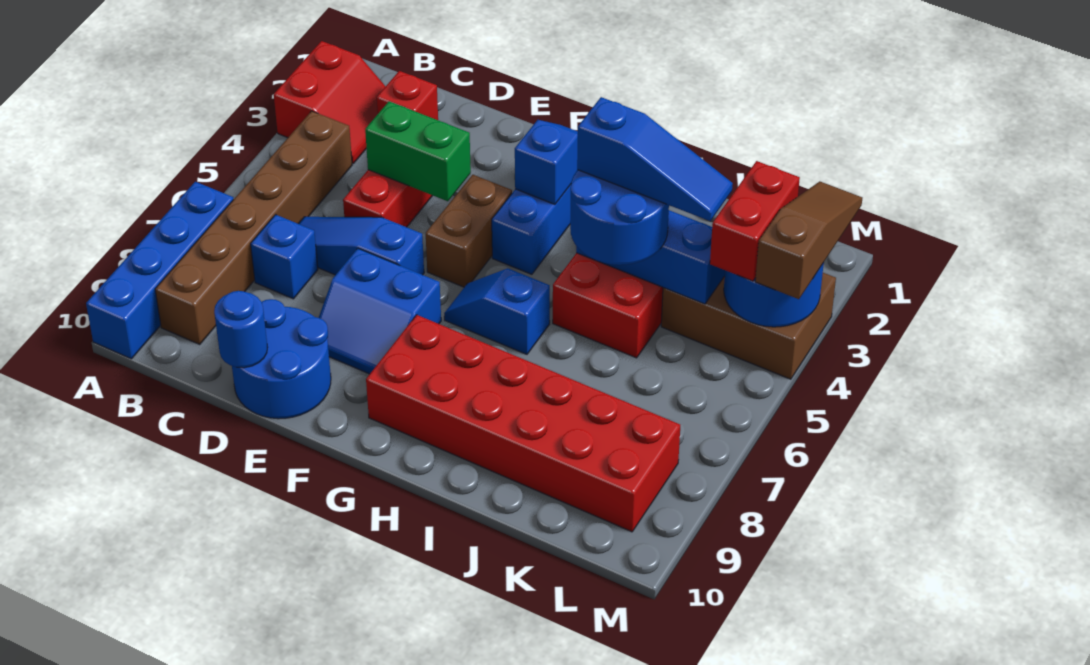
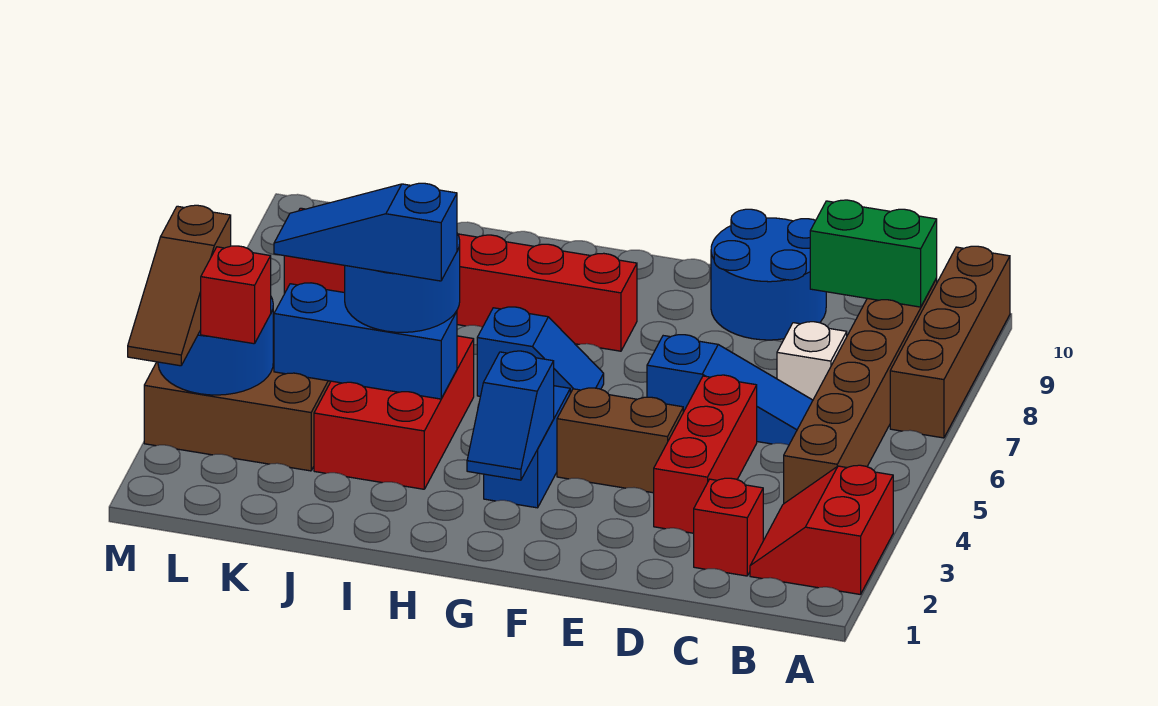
blue brick A7:A10 level 1 -> brown brick A7:A10 level 1
blue brick C7 level 1 -> white brick C7 level 1
green brick D4:E4 level 2 -> green brick B9:C9 level 2
blue round brick D10 level 2 -> none
blue slope E7:F8 level 1 top 7 -> none
brown brick F4:F5 level 1 -> brown brick E4:F4 level 1
red brick G8:L9 level 1 -> red brick G8:L8 level 1
red brick L3:L4 level 3 -> red brick L3 level 3

